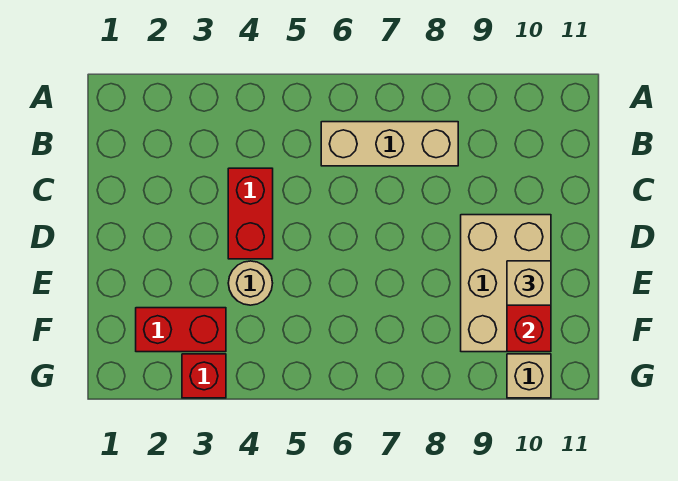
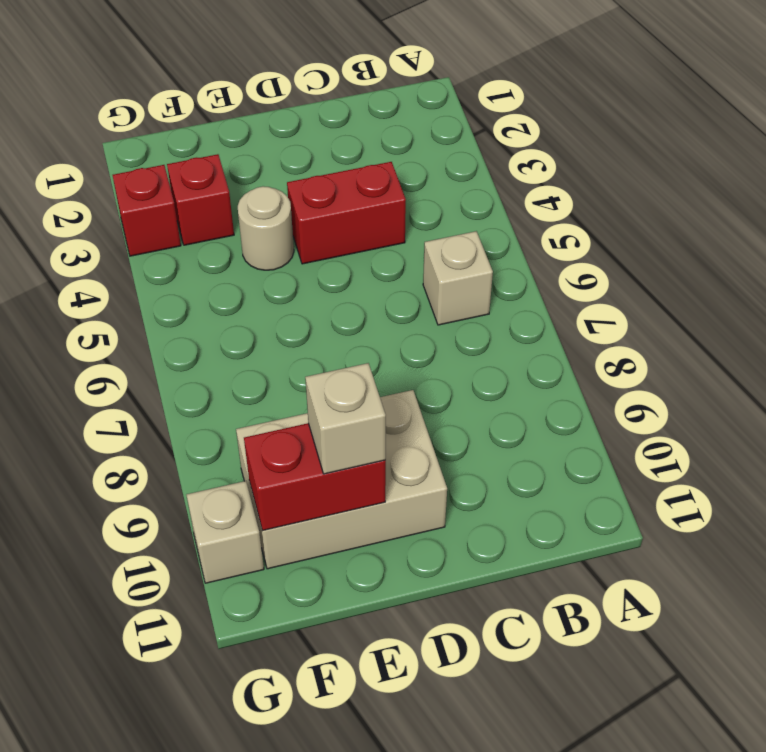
tan brick B6:B8 level 1 -> tan brick B6 level 1
red brick F2:F3 level 1 -> red brick F3 level 1

